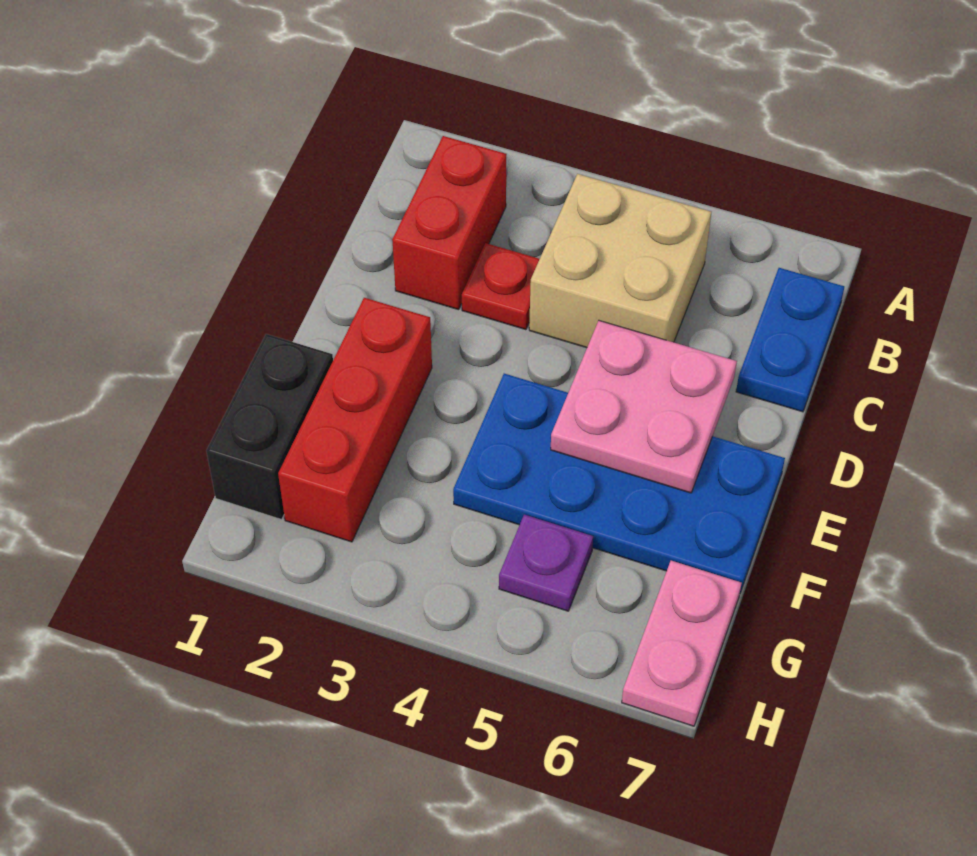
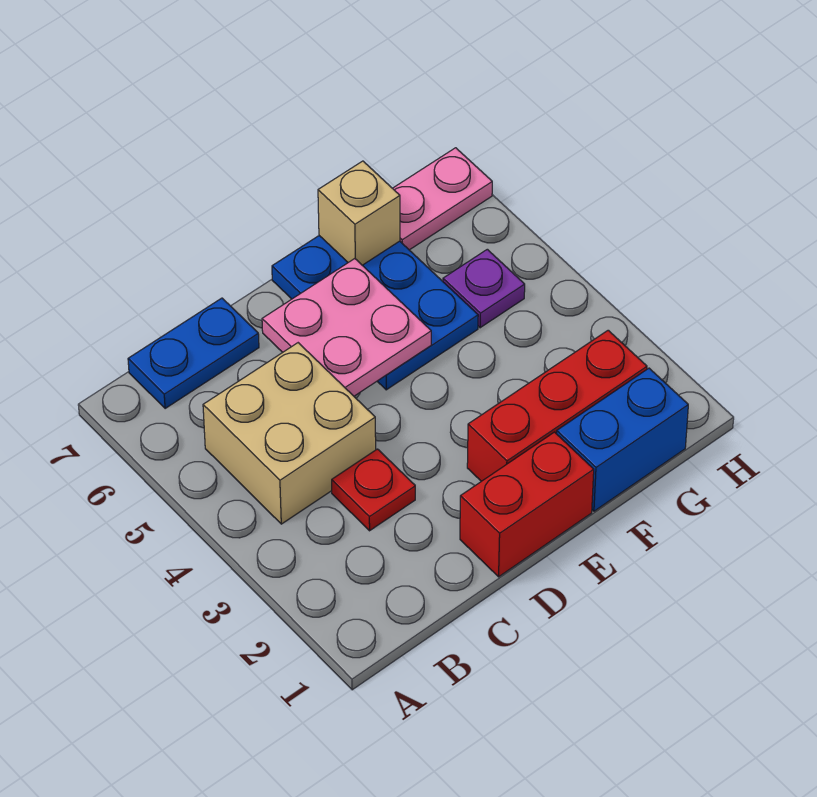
red brick B2:C2 level 1 -> red brick D1:E1 level 1
blue plate E4:F7 level 1 -> blue plate E5:F7 level 1
black brick F1:G1 level 1 -> blue brick F1:G1 level 1
none -> tan brick F7 level 2

